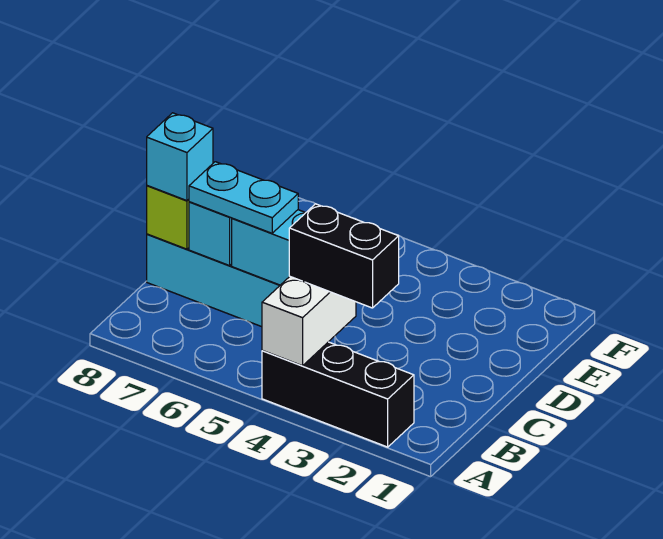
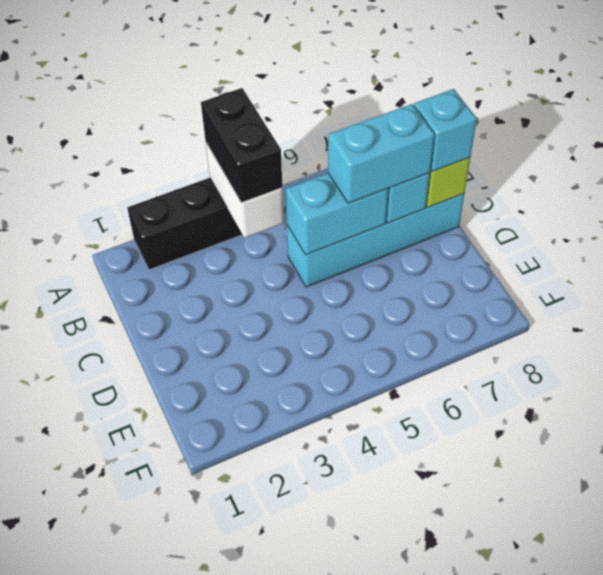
black brick B3:B4 level 3 -> black brick A4:B4 level 3
cyan plate C6:C7 level 3 -> cyan brick C6:C7 level 3

